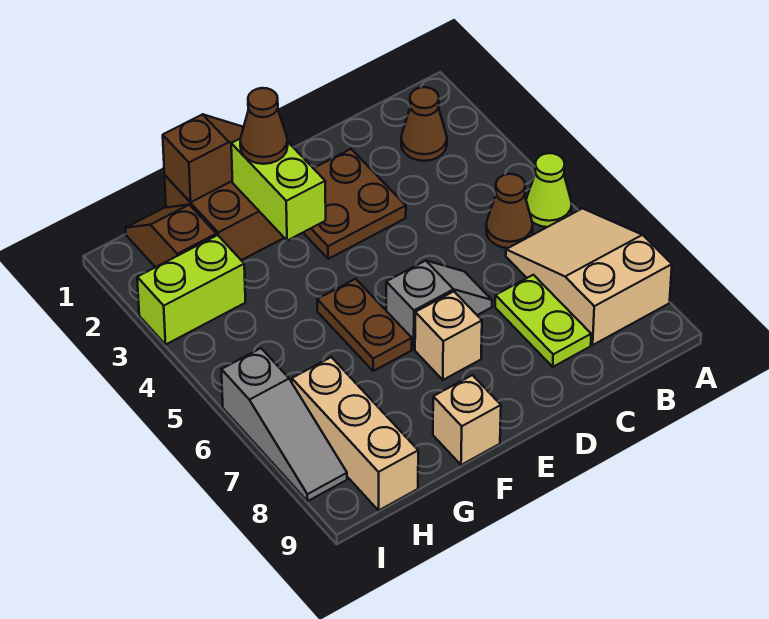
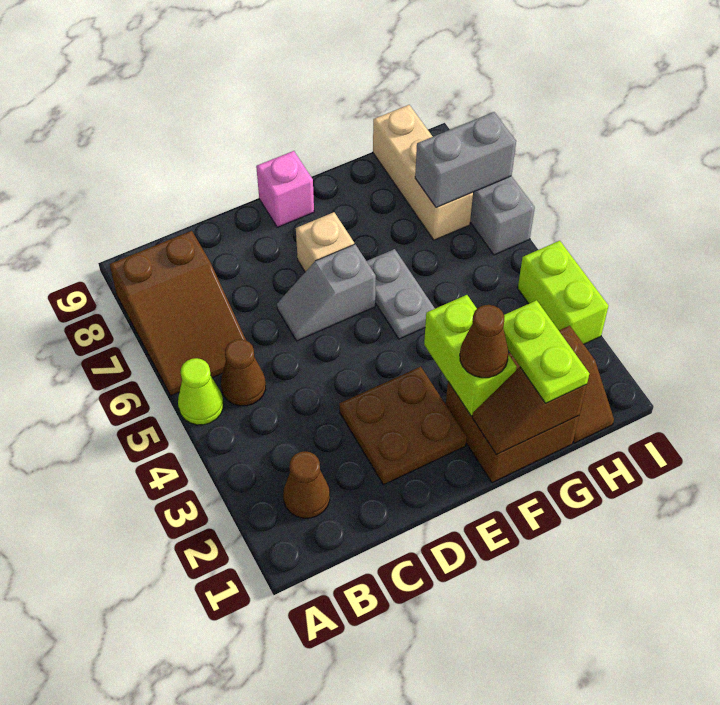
tan slope A6:B8 level 1 top 8 -> brown slope A6:B8 level 1 top 8
lime plate C7:C8 level 1 -> lime plate G1:G2 level 3
none -> pink brick E9 level 1
brown plate F5:F6 level 1 -> grey plate F5:F6 level 1
tan brick F9 level 1 -> none
lime brick H3:I3 level 1 -> lime brick I3:I4 level 1
none -> grey brick H7:I7 level 2

